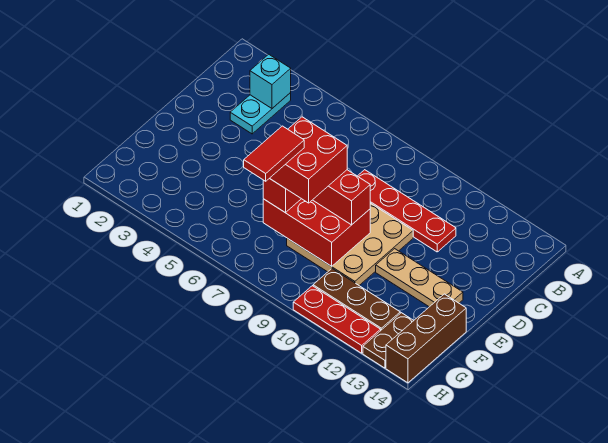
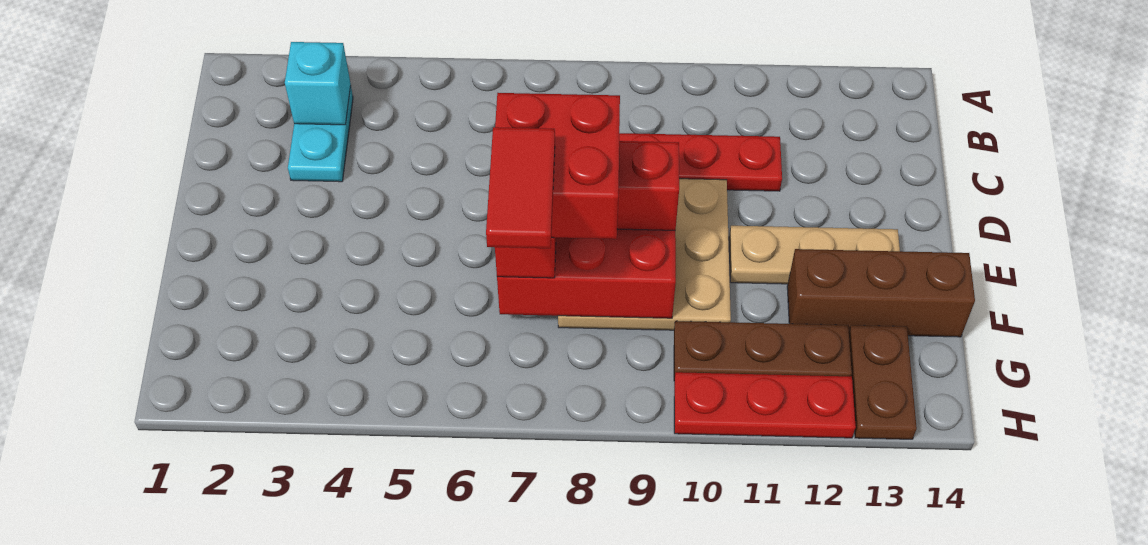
brown brick F14:H14 level 1 -> brown brick F12:F14 level 1

